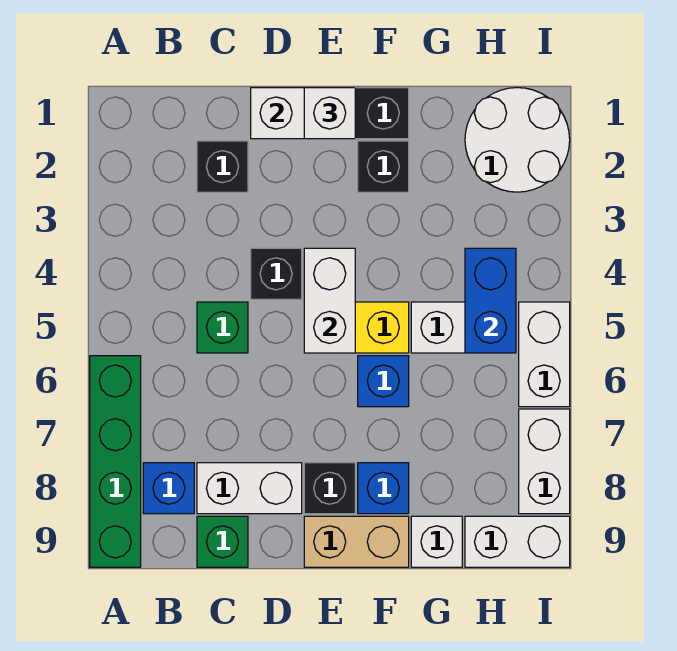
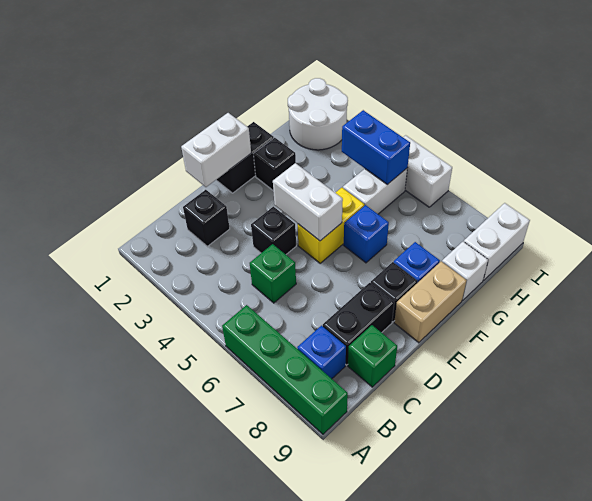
white brick C8:D8 level 1 -> black brick C8:D8 level 1
white brick E1 level 3 -> none
white brick I7:I8 level 1 -> none

